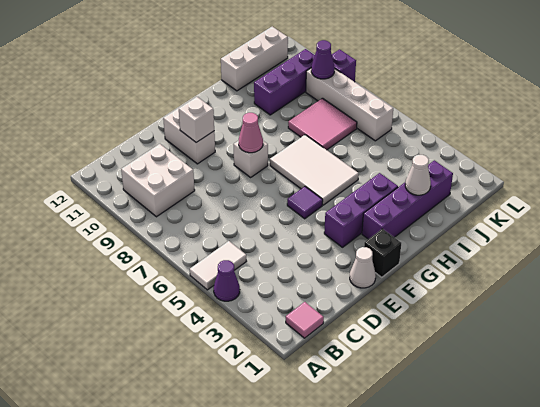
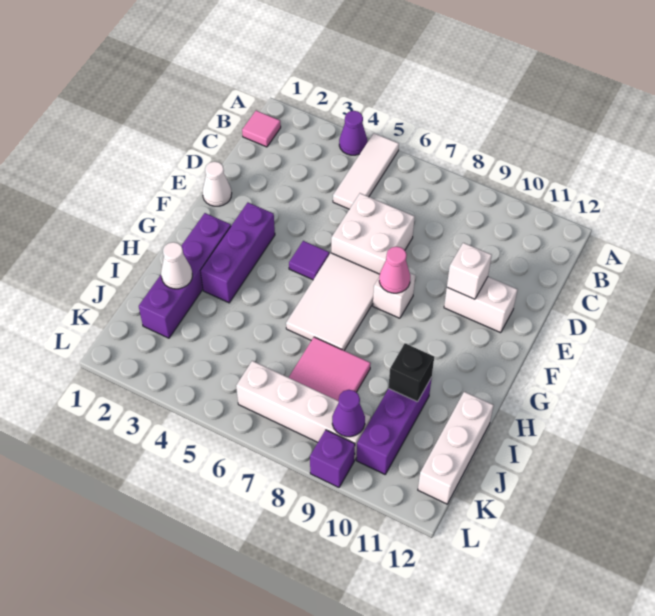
white tile A5:B5 level 1 -> white tile A5:C5 level 1
white brick B9:C10 level 1 -> white brick D6:E7 level 1
black brick F1 level 1 -> black brick I10 level 2
white tile G5:H7 level 1 -> white tile F6:H7 level 1

